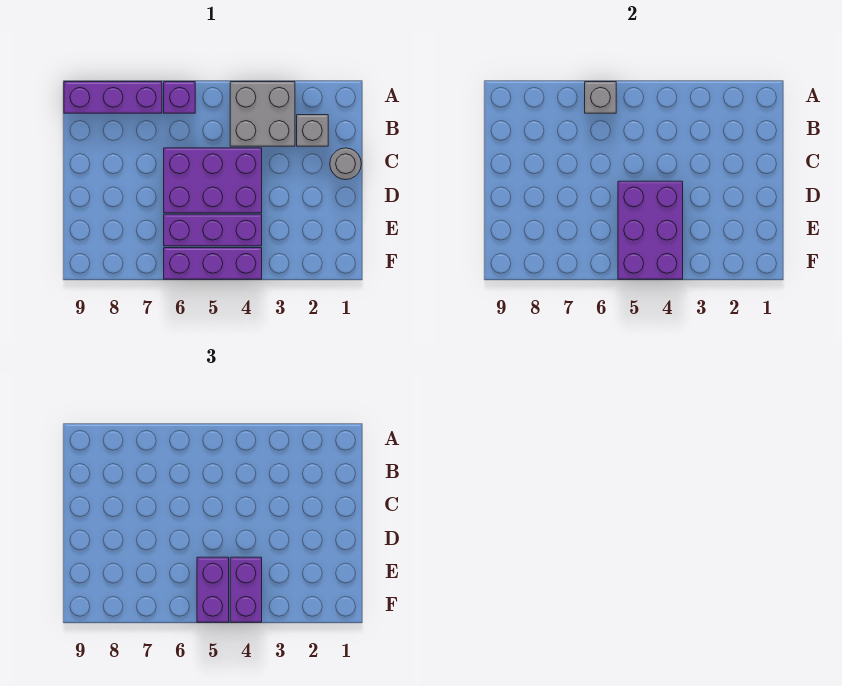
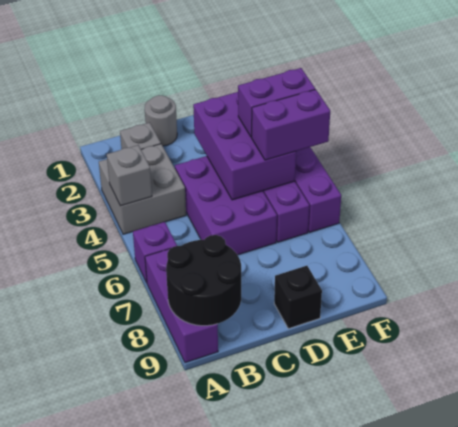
grey brick A6 level 2 -> grey brick A4 level 2
none -> black round brick A8:B9 level 2
purple brick D4:F5 level 2 -> purple brick D3:E5 level 2
none -> black brick D9 level 1

